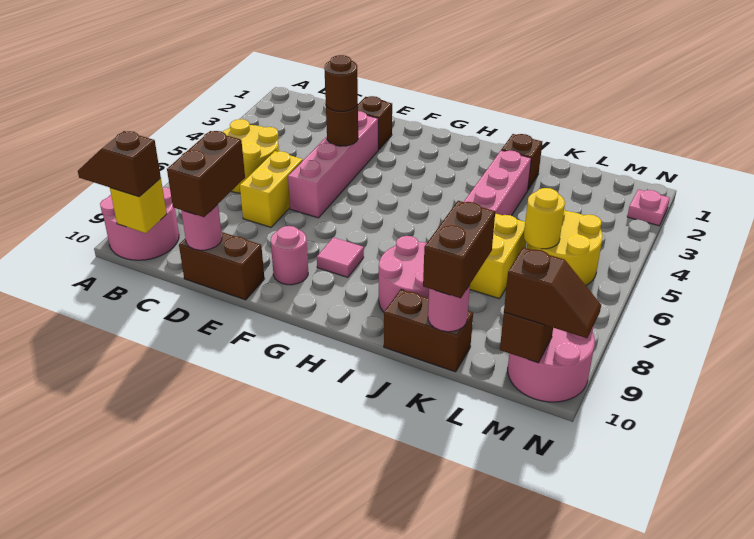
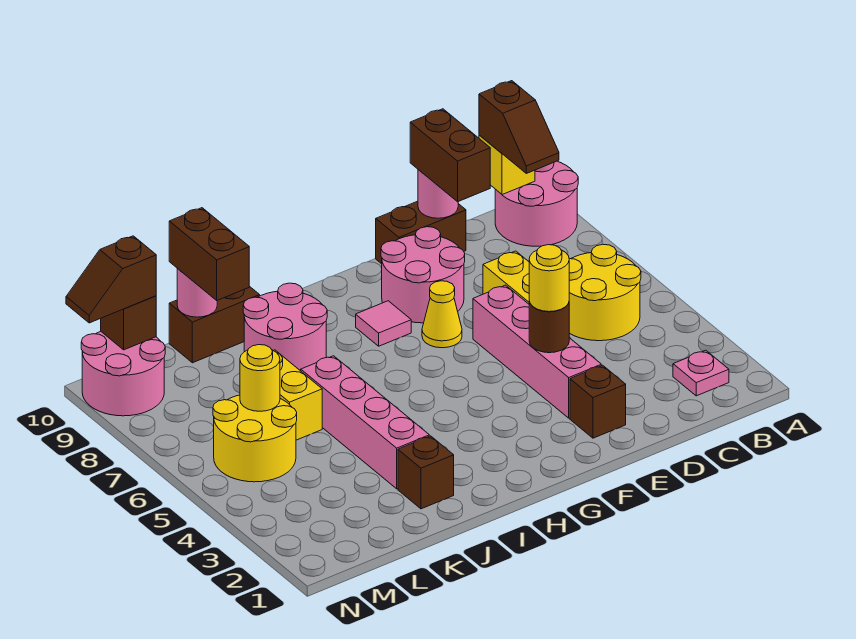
brown slope A10:B10 level 3 top B -> brown slope B9:B10 level 3 top 10
brown round brick E4 level 3 -> yellow round brick E4 level 3
none -> yellow cone F7 level 1
pink round brick F9 level 1 -> pink round brick E8:F9 level 1
pink plate N2 level 1 -> pink plate B2 level 1

